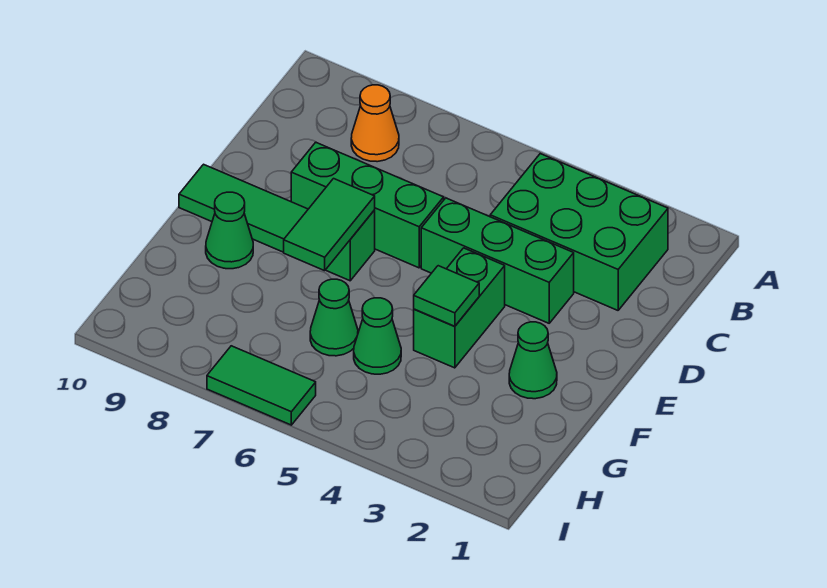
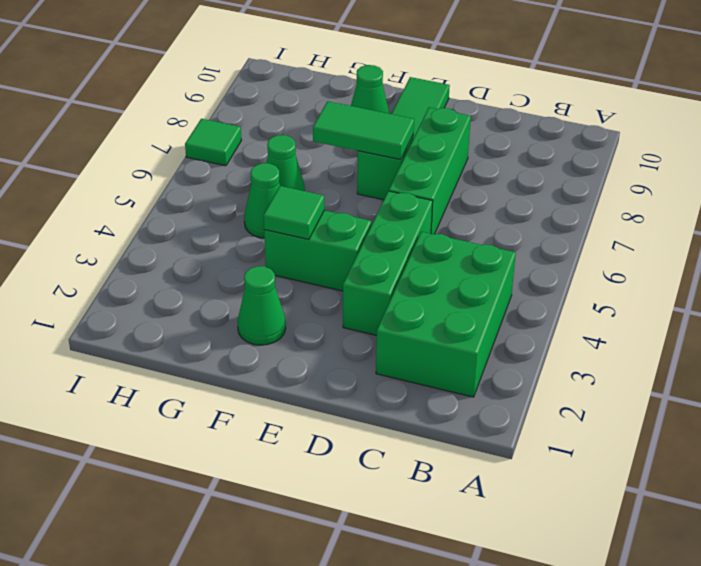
orange cone B8 level 1 -> none
green tile I6:I7 level 1 -> green tile I7 level 1

